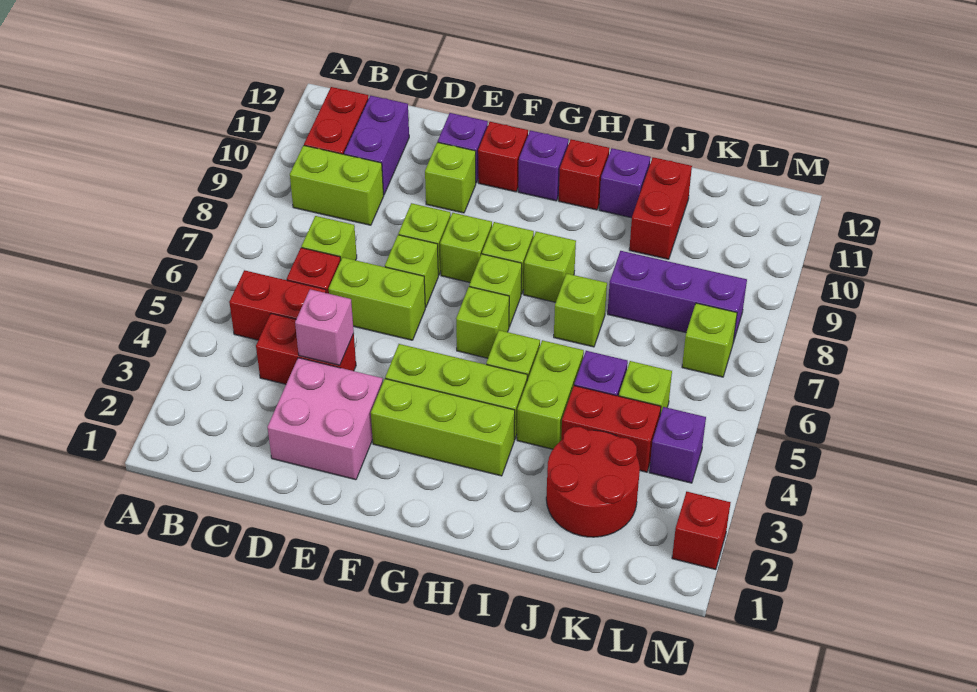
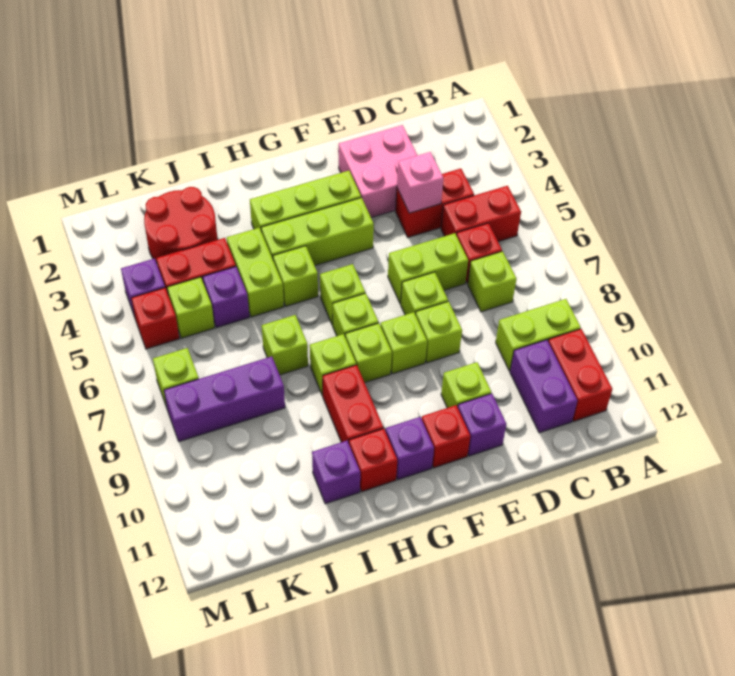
red brick J10:J11 level 1 -> red brick H9:H10 level 1
red brick M2 level 1 -> red brick L5 level 1

